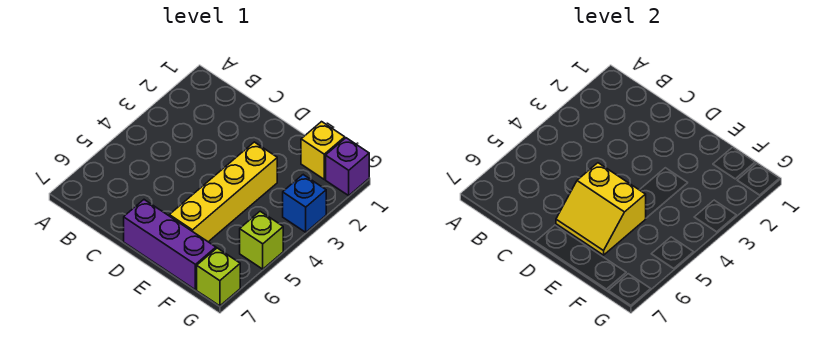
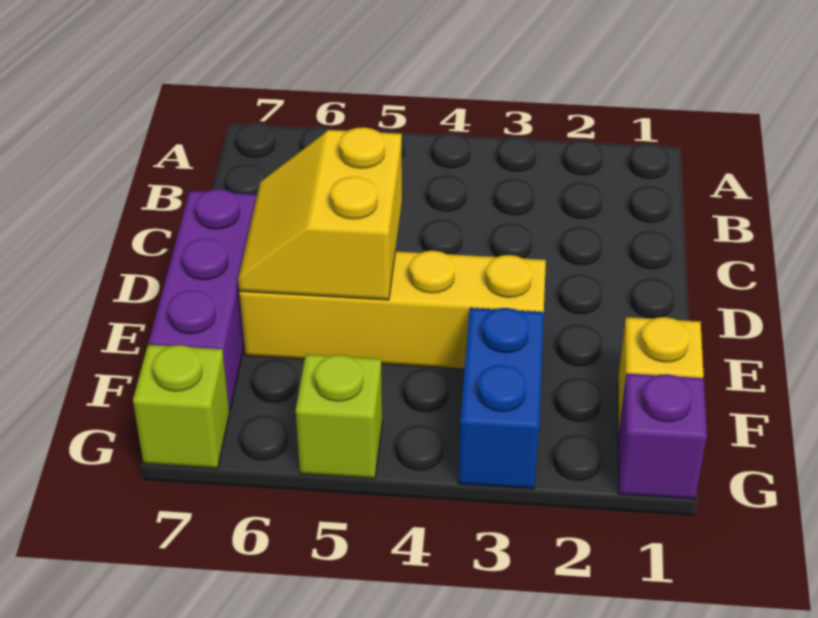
blue brick G3 level 1 -> blue brick F3:G3 level 1

